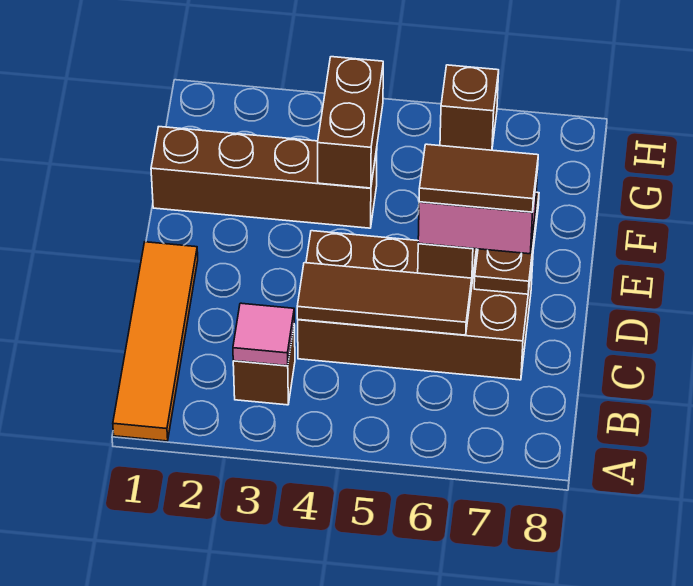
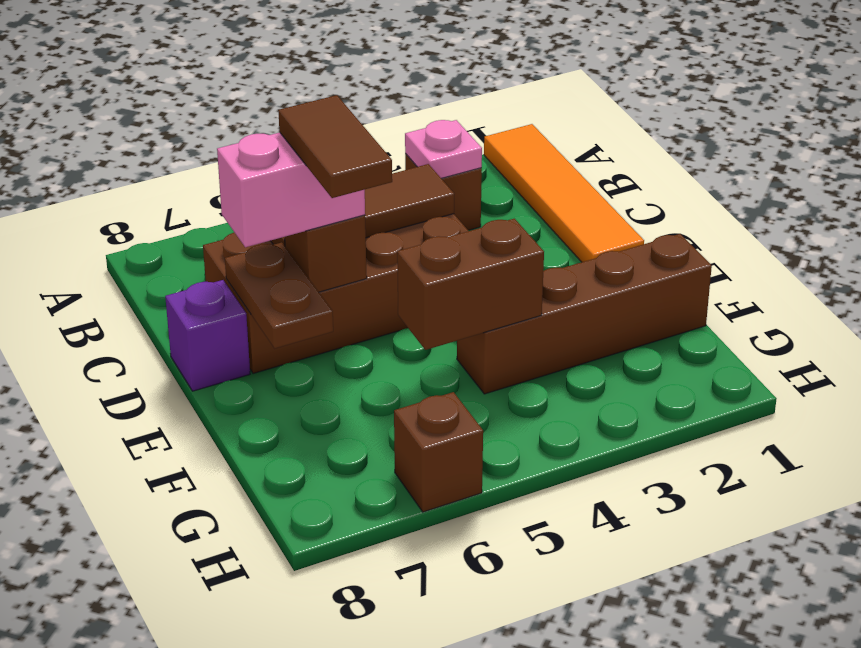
pink tile B3 level 2 -> pink plate B3 level 2
brown tile D6:D7 level 4 -> brown tile D6:E6 level 4
none -> purple brick D8 level 1
brown brick F4:G4 level 2 -> brown brick F4:F5 level 2

